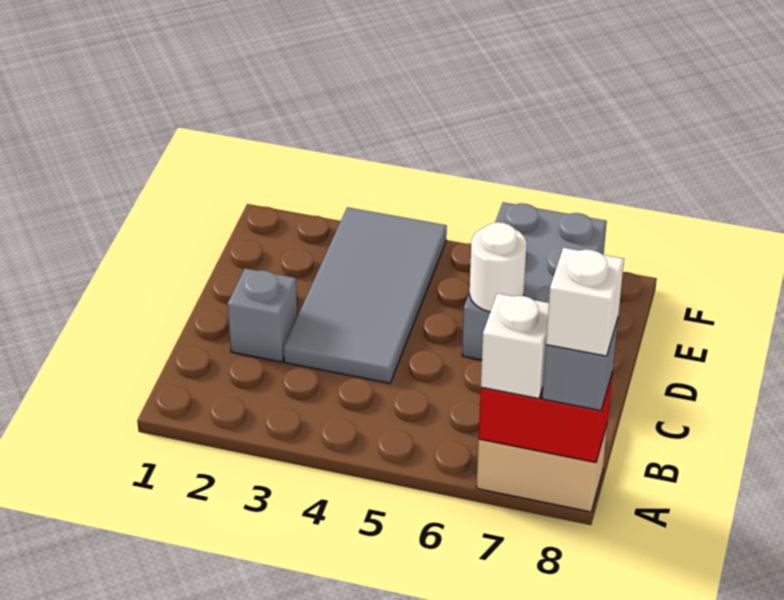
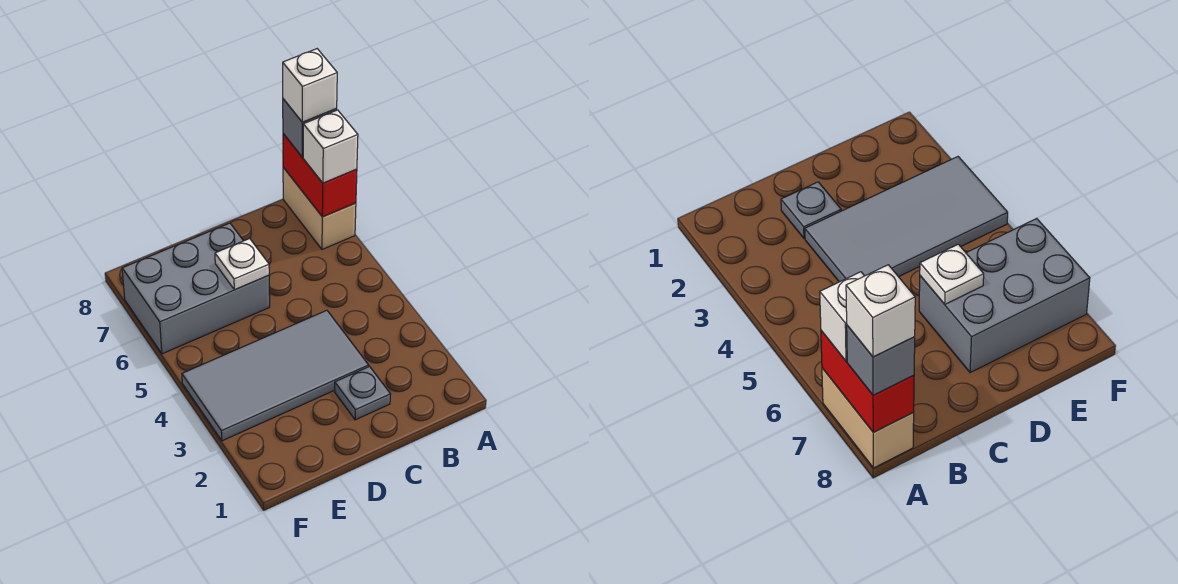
grey brick C2 level 1 -> grey plate C2 level 1
white round brick D6 level 2 -> white plate D6 level 2

